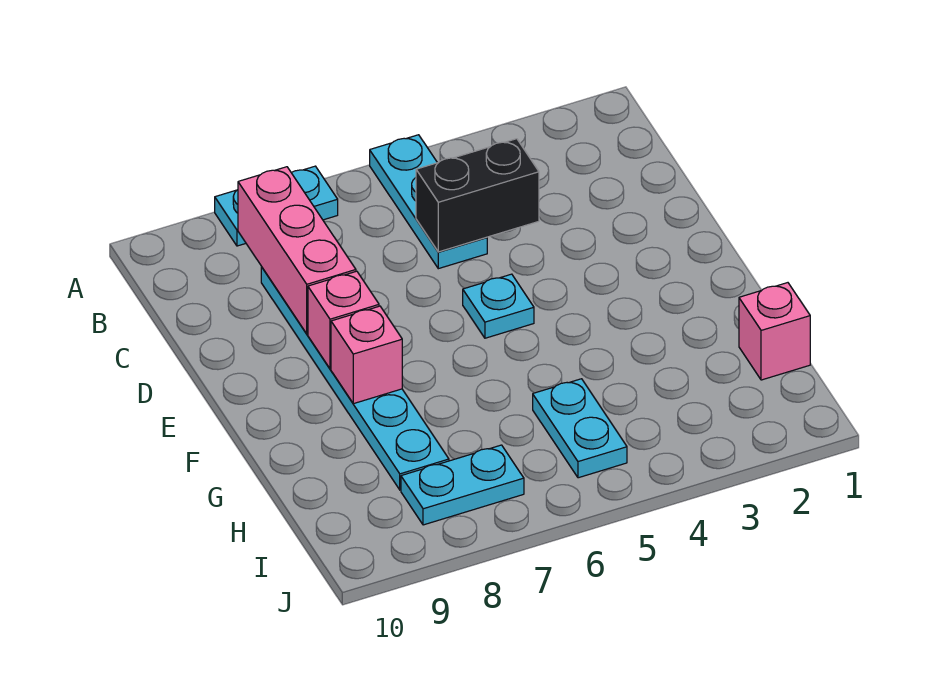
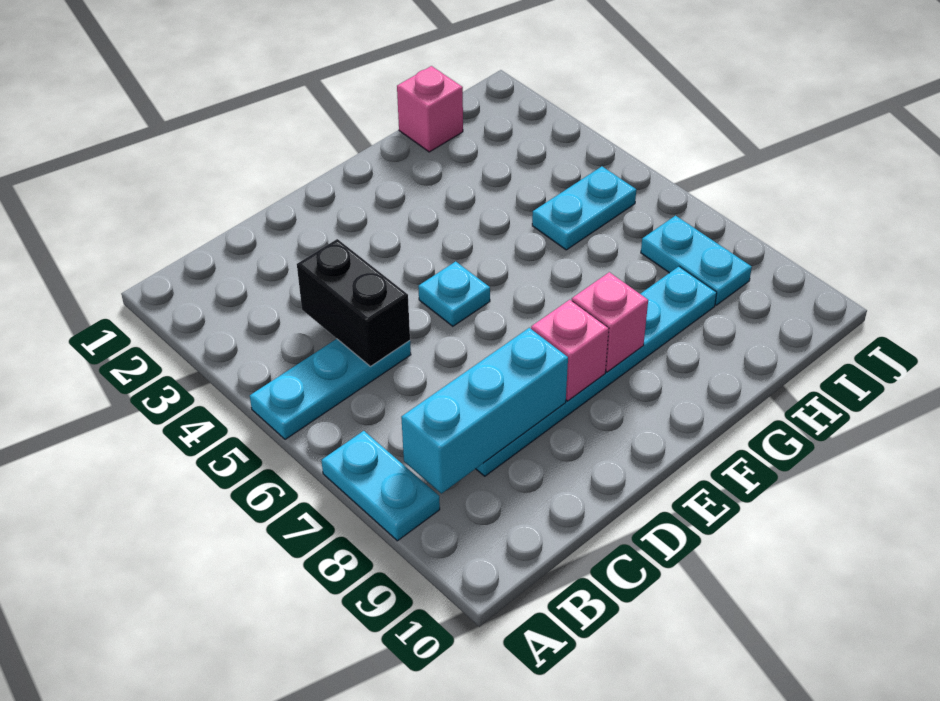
pink brick B8:D8 level 2 -> cyan brick B8:D8 level 2

